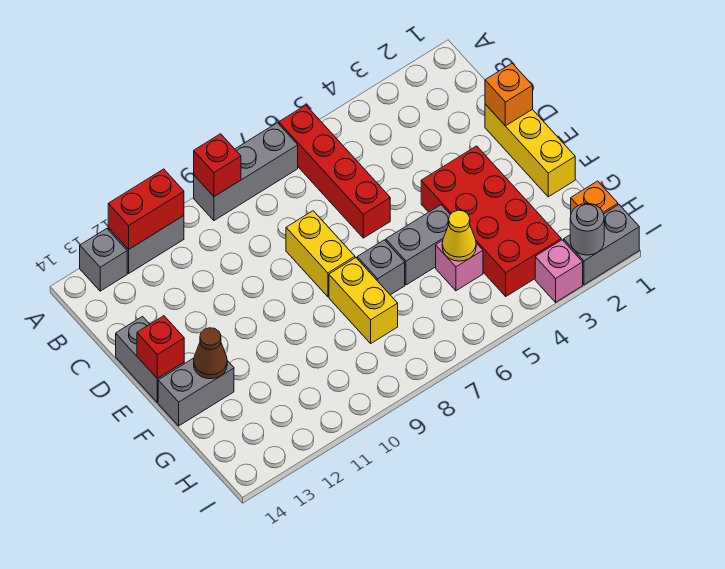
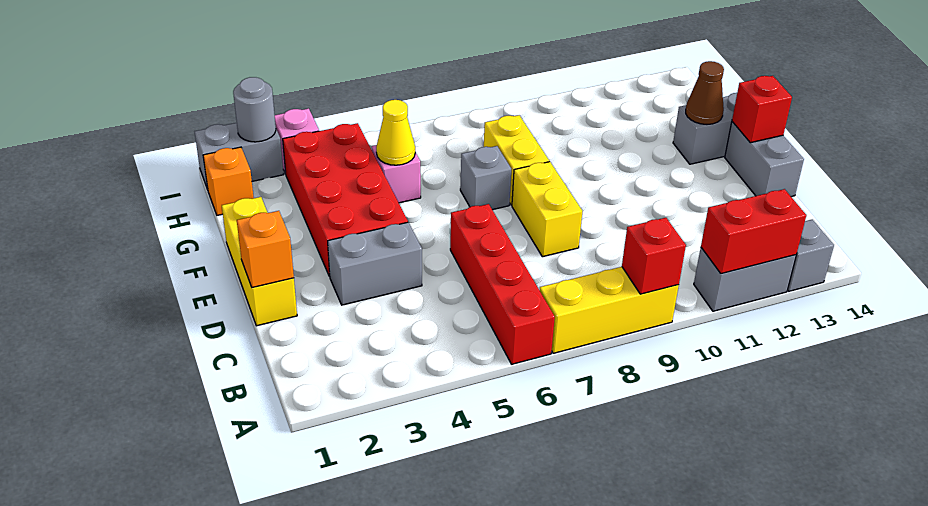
grey brick A7:A9 level 1 -> yellow brick A7:A9 level 1
grey brick F5:F6 level 1 -> grey brick D3:D4 level 1

